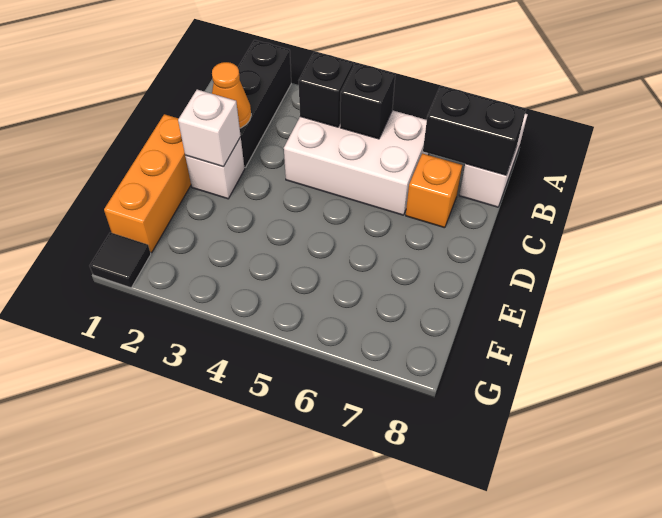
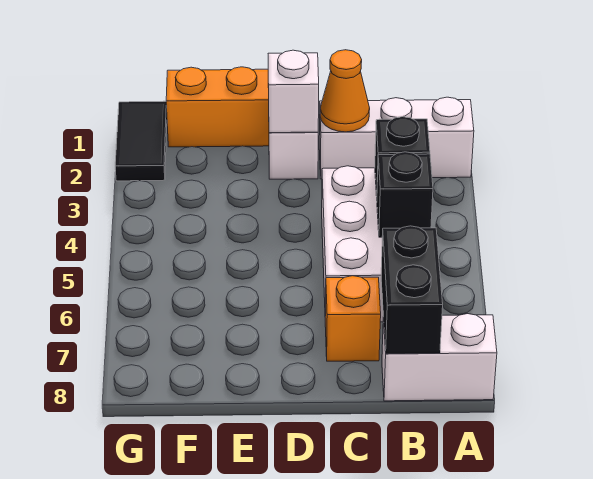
black brick A2:C2 level 1 -> white brick A2:C2 level 1
black tile G1 level 1 -> black tile G1:G2 level 1

